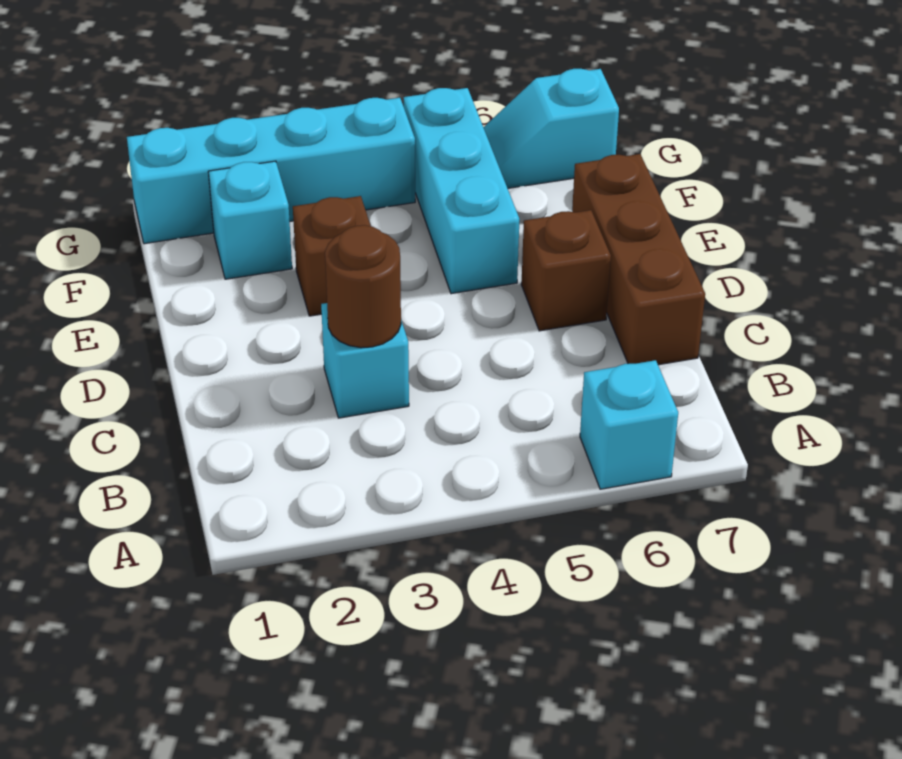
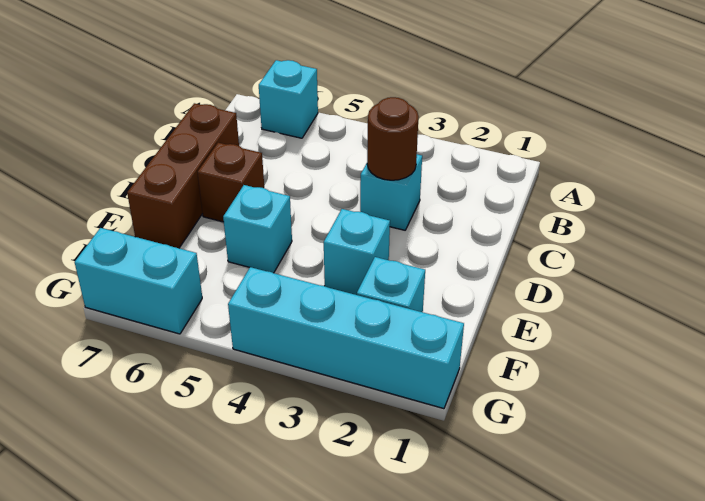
brown brick E3 level 1 -> cyan brick E3 level 1
cyan brick E5:G5 level 1 -> cyan brick E5 level 1
cyan slope G6:G7 level 1 top 7 -> cyan brick G6:G7 level 1

